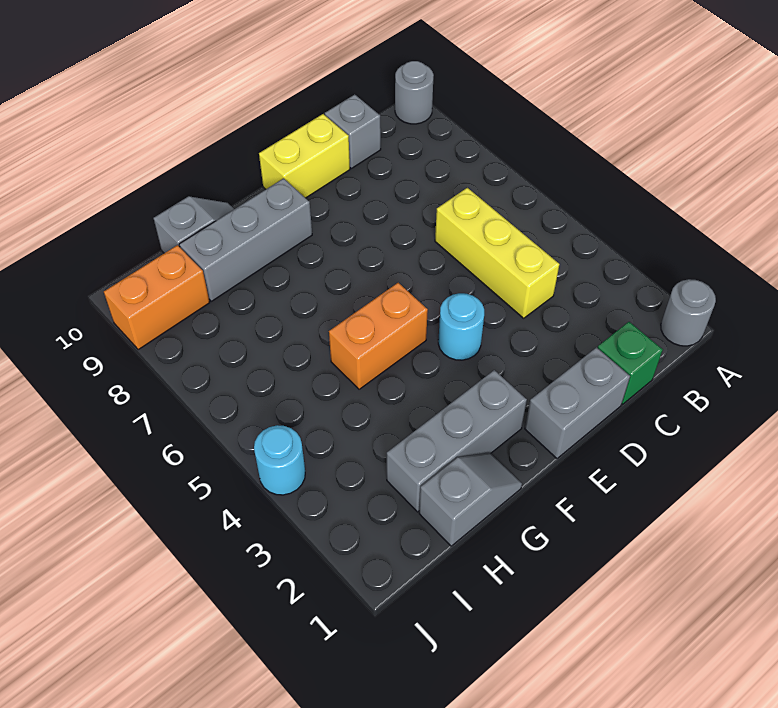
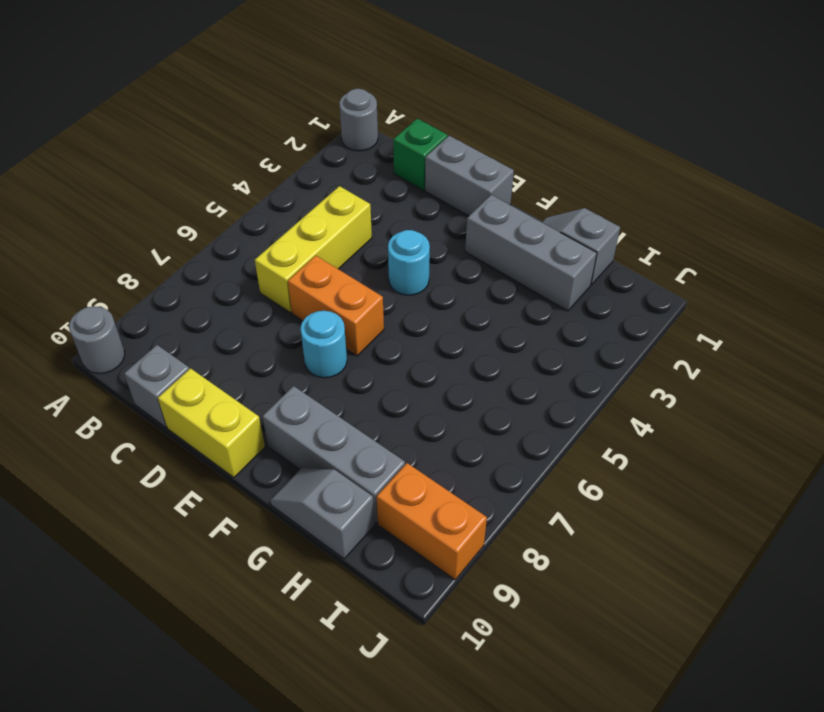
orange brick F5:G5 level 1 -> orange brick D6:E6 level 1
cyan round brick J4 level 1 -> cyan round brick E7 level 1

